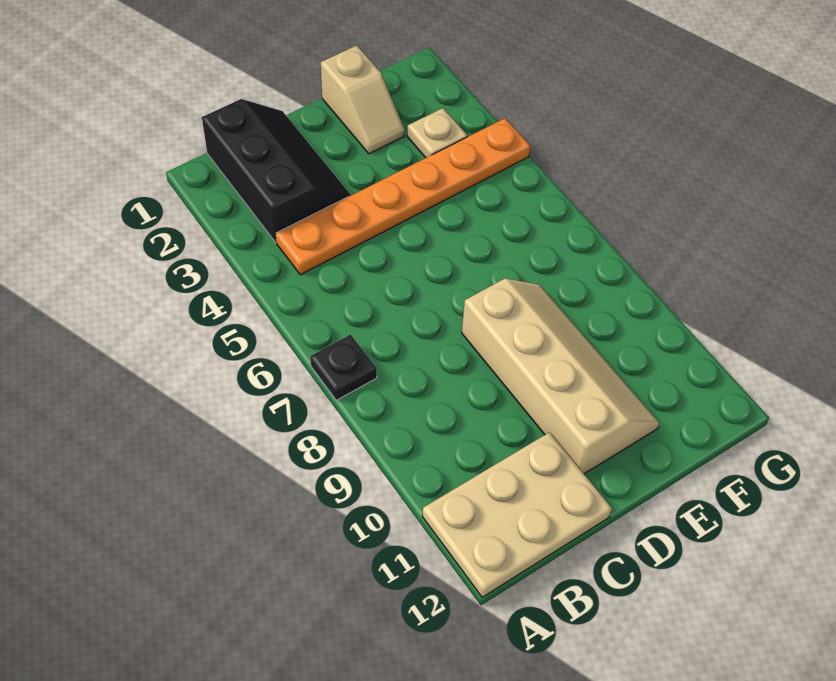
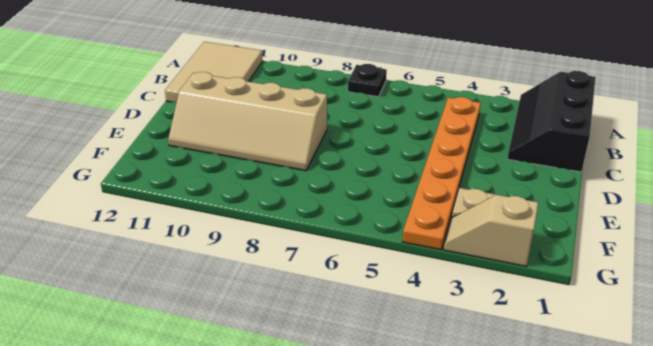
tan plate A11:C12 level 1 -> tan tile A11:C12 level 1
black slope B1:C3 level 1 top B -> black slope A1:C2 level 1 top 1
tan slope E1:E2 level 1 top 1 -> tan slope G2:G3 level 1 top 2

